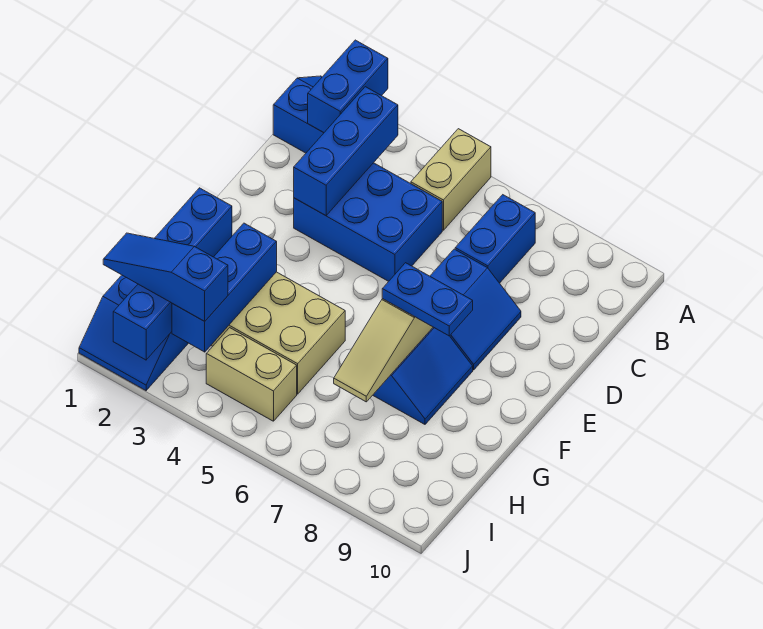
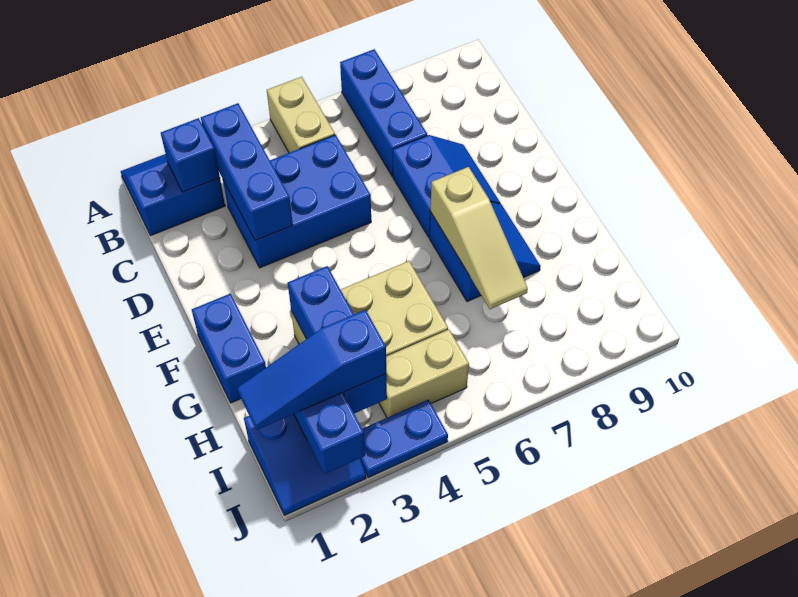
blue brick A2:B2 level 2 -> blue brick B2 level 2
blue brick B7:C7 level 1 -> blue brick A7:C7 level 1
blue plate F7:F8 level 3 -> blue plate J3:J4 level 1

